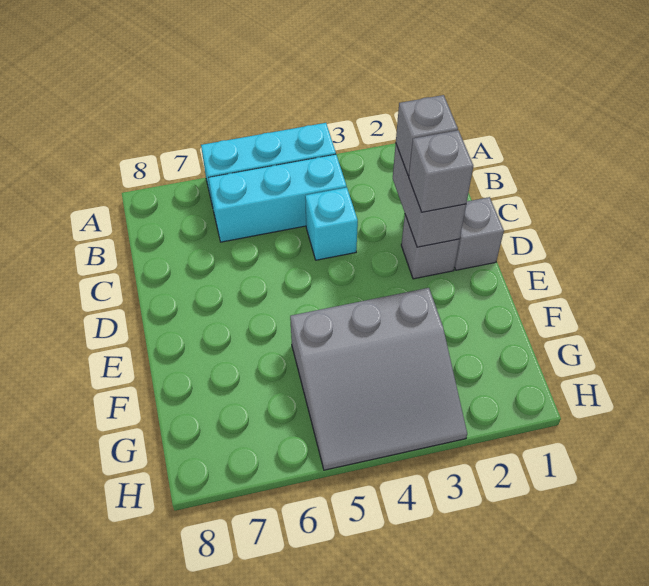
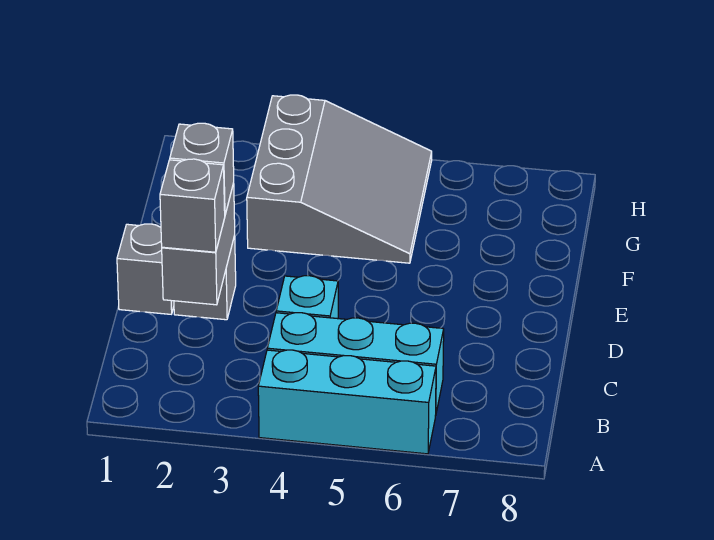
grey slope F3:H5 level 1 top F -> grey slope F3:H5 level 1 top 3

